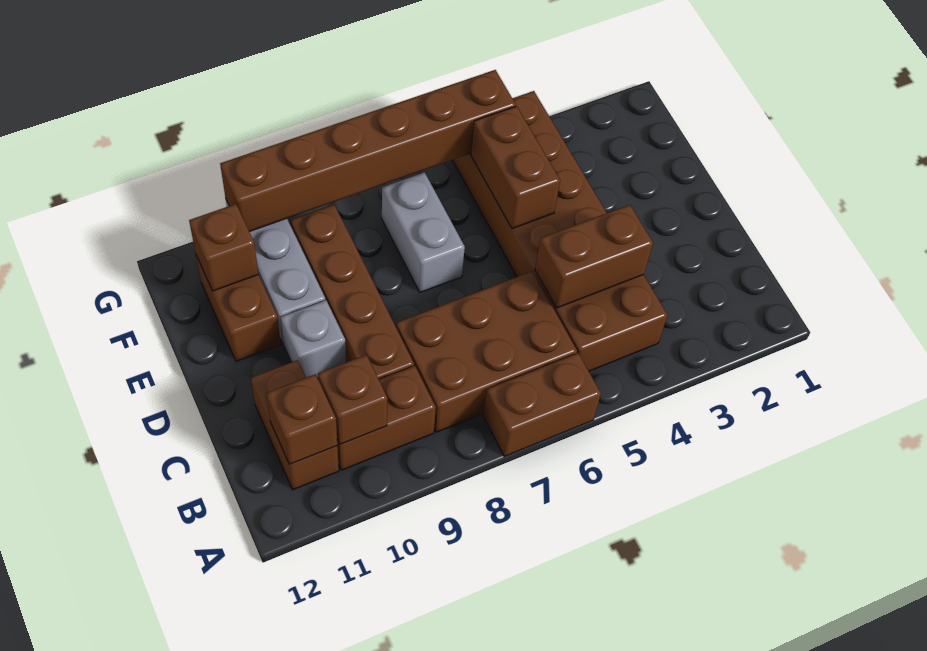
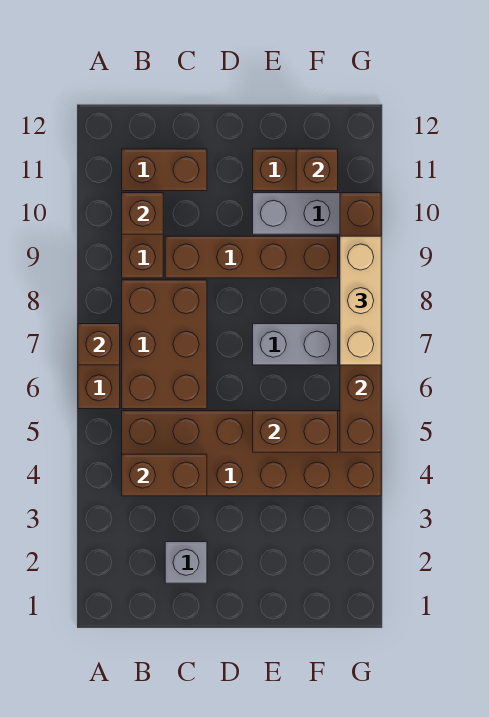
brown brick B11 level 2 -> brown brick A7 level 2
brown brick C4:C5 level 2 -> brown brick B4:C4 level 2
grey brick D10 level 1 -> grey brick C2 level 1
none -> tan brick G7:G9 level 3

